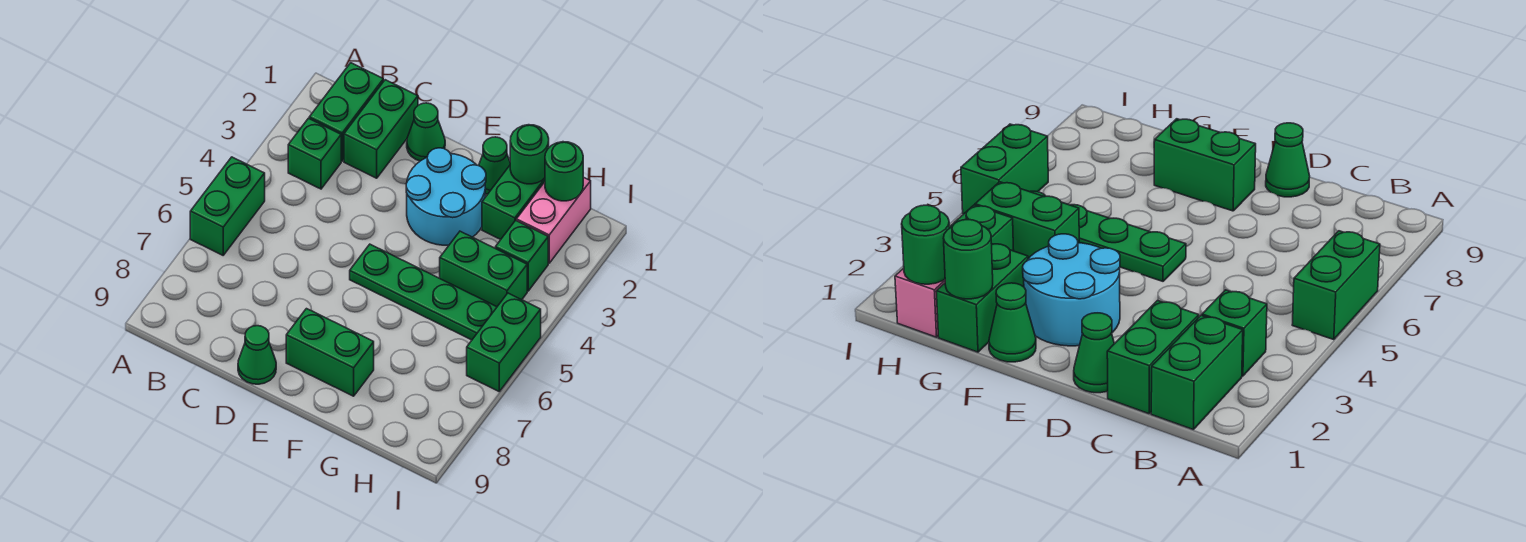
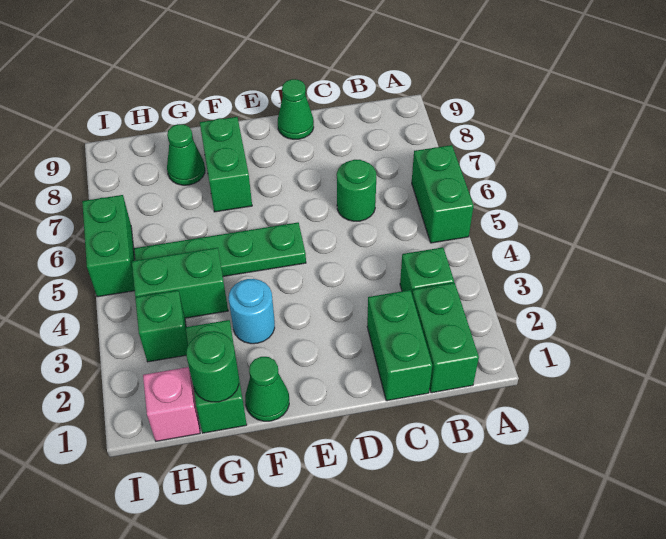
green cone D1 level 1 -> green cone G8 level 1
cyan round brick E2:F3 level 1 -> cyan round brick F3 level 1
green brick E8:F8 level 1 -> green brick F7:F8 level 1
pink brick H1:H2 level 1 -> pink brick H1 level 1
green round brick H1 level 2 -> green round brick C6 level 1

